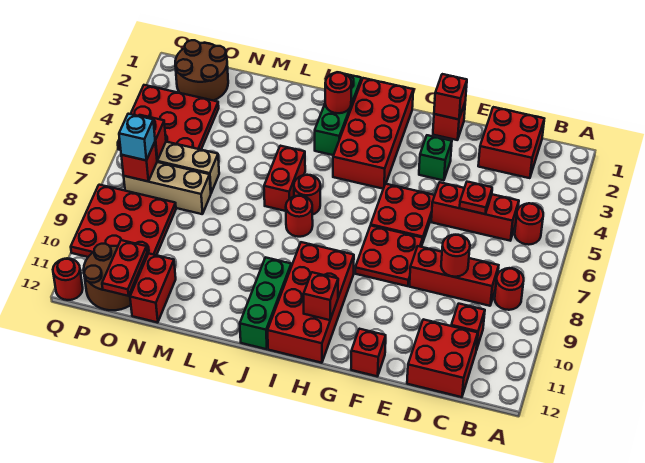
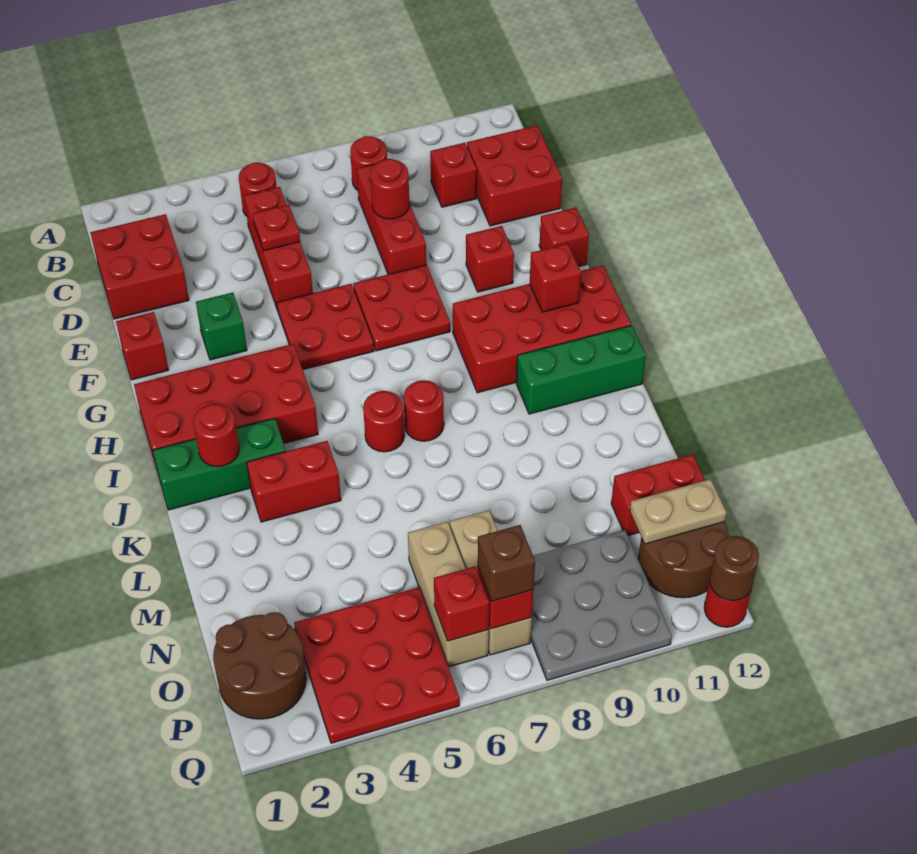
red brick F1 level 2 -> red brick F10 level 1
red brick K5:K6 level 1 -> red brick K3:K4 level 1
red plate O8:Q10 level 1 -> grey plate O8:Q10 level 1
red plate O11:O12 level 2 -> tan plate O11:O12 level 2
cyan brick P7 level 3 -> brown brick P7 level 3
none -> brown round brick Q12 level 2

